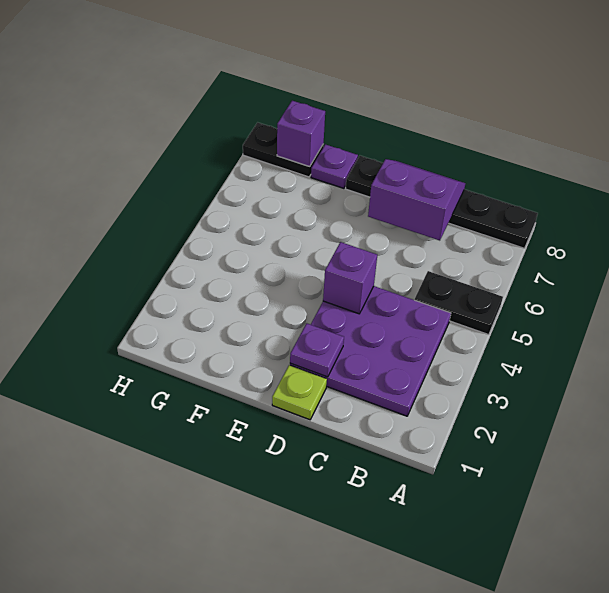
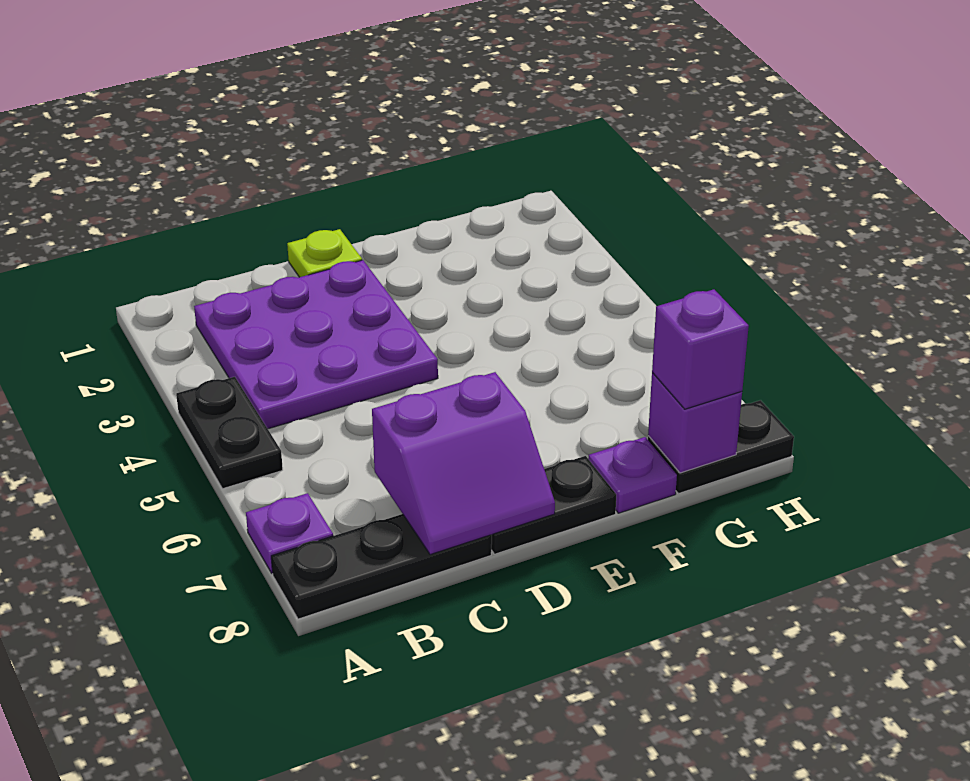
black plate A5:B5 level 1 -> black plate A4:A5 level 1
purple plate D2 level 2 -> purple plate A7 level 1
purple brick D4 level 2 -> purple brick G8 level 3

